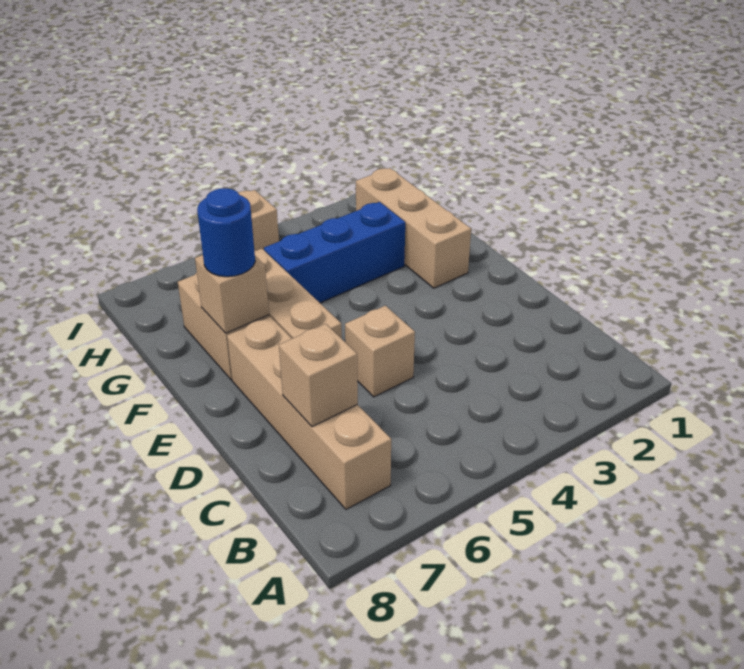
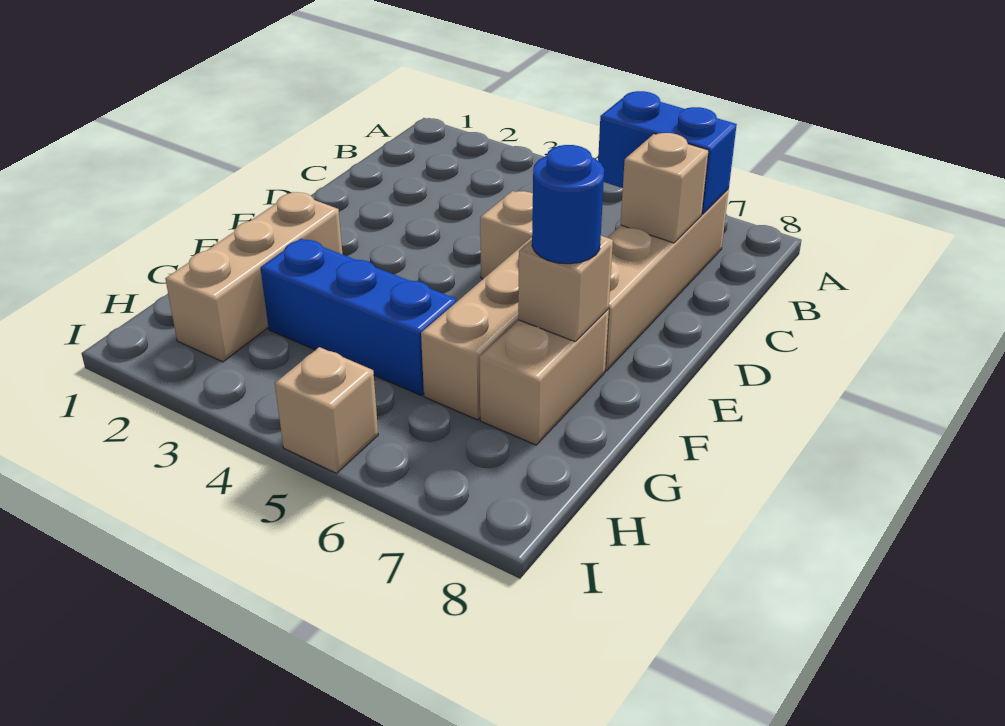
none -> blue brick B6:B7 level 2

